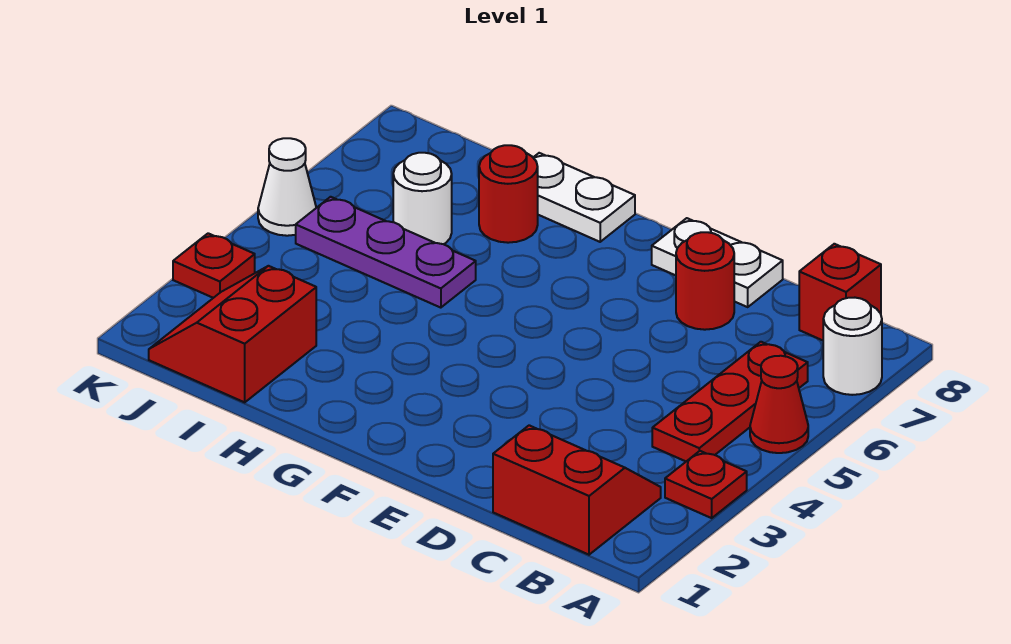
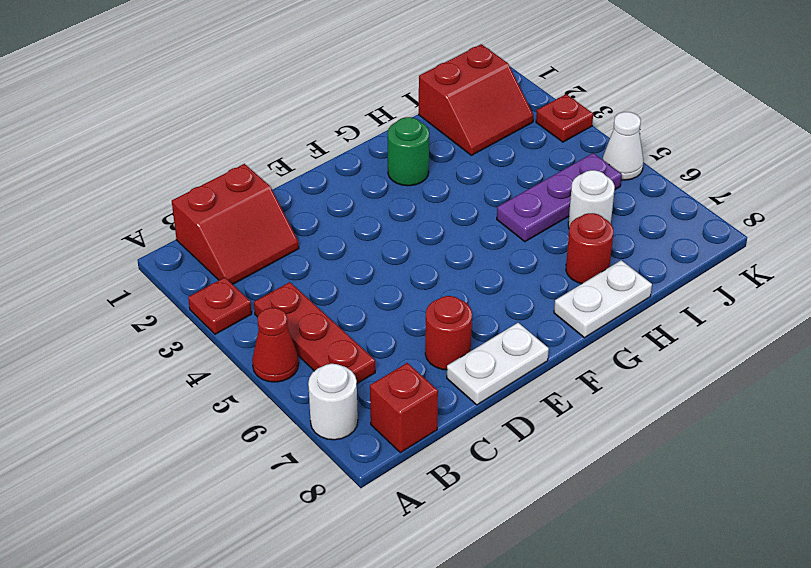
none -> green round brick G2 level 1
red slope I1:J2 level 1 top I -> red slope I1:J2 level 1 top 1

